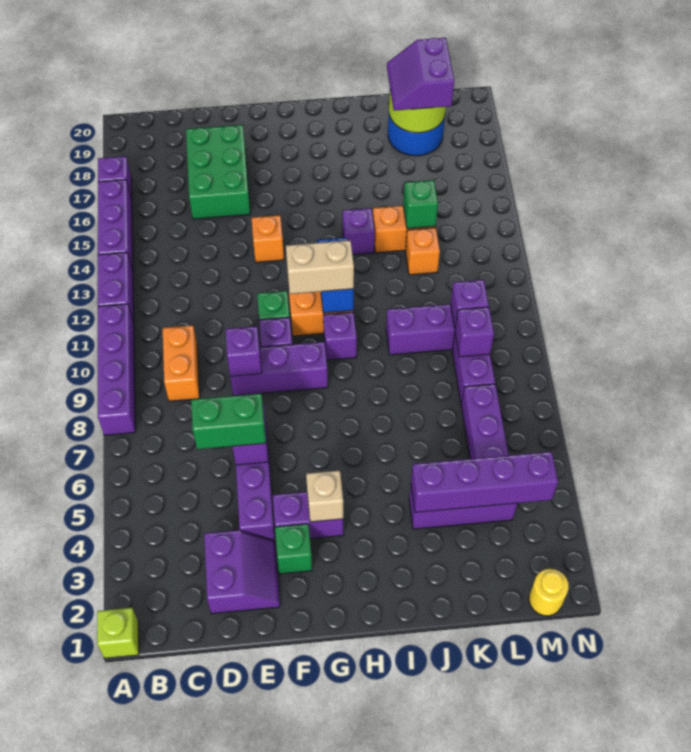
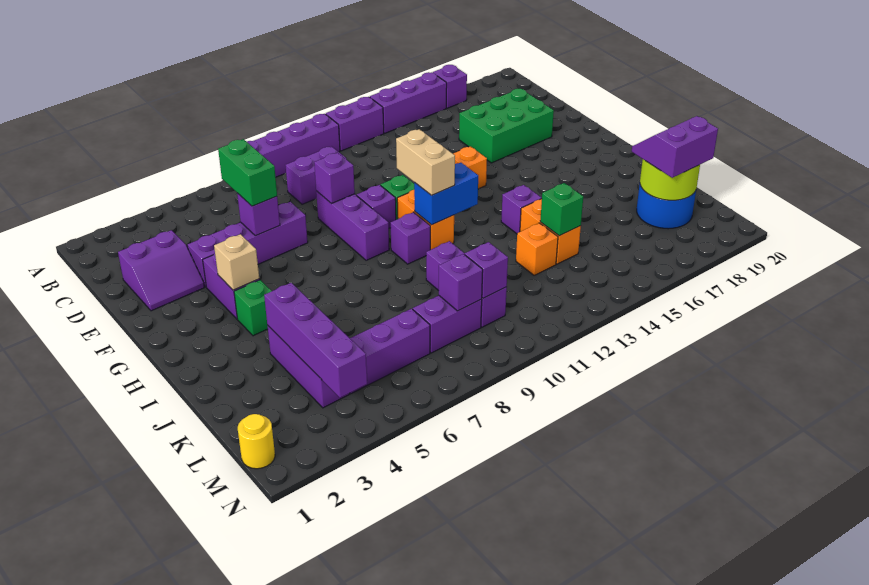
lime brick A1 level 1 -> none
orange brick C9:C10 level 1 -> purple brick C9:C10 level 1
green brick F3 level 1 -> green brick H4 level 1

